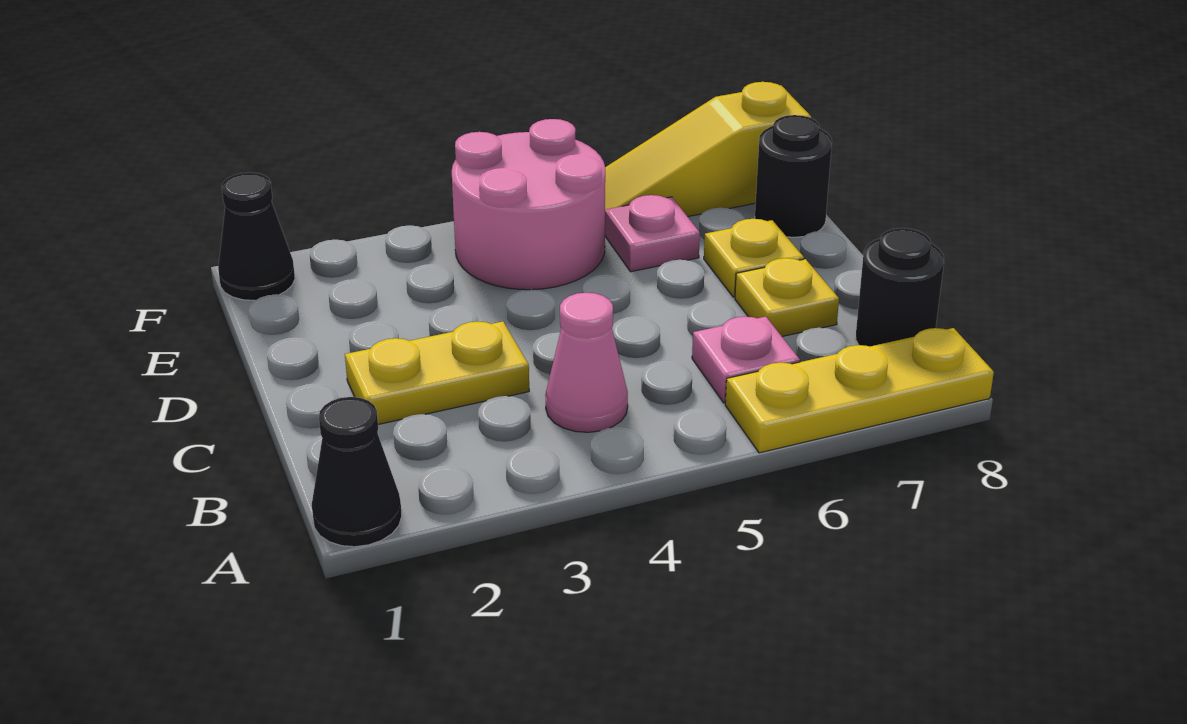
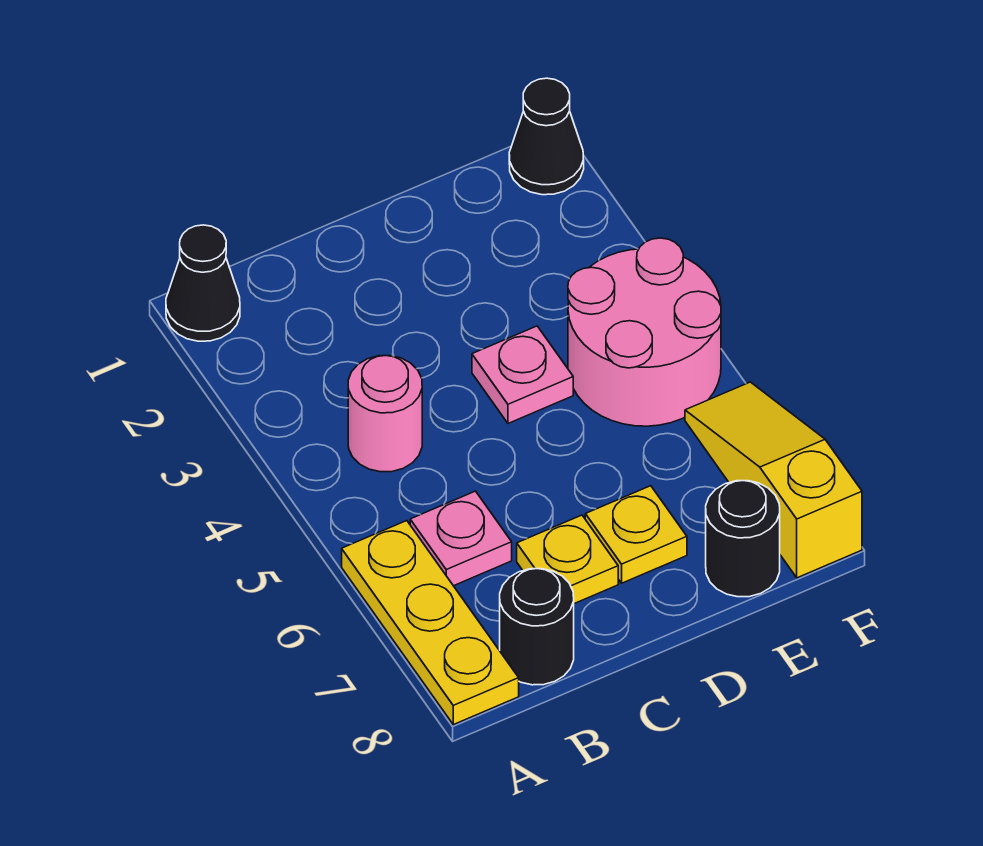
pink cone B4 level 1 -> pink round brick B4 level 1
yellow plate C2:C3 level 1 -> none
pink plate E6 level 1 -> pink plate D4 level 1

